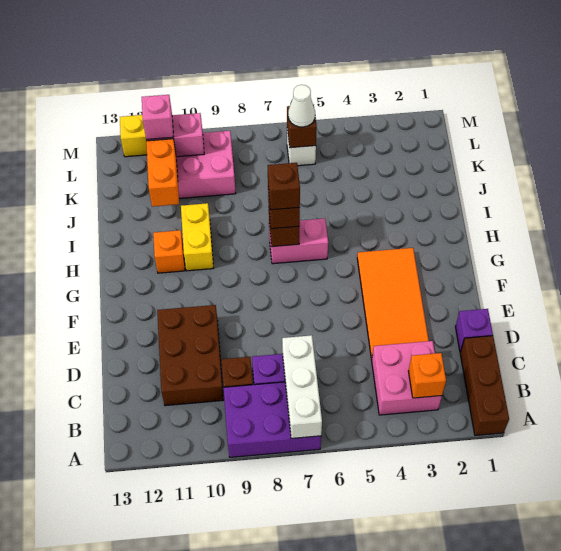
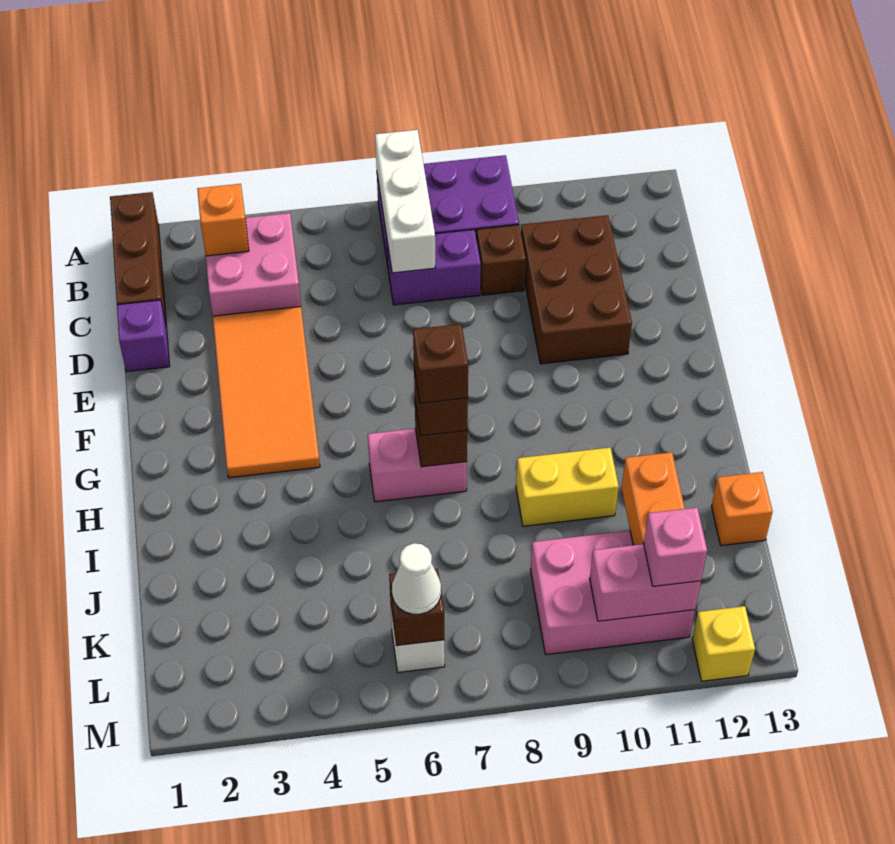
yellow brick H10:I10 level 1 -> yellow brick I9:I10 level 1
orange brick H11 level 1 -> orange brick J13 level 1

